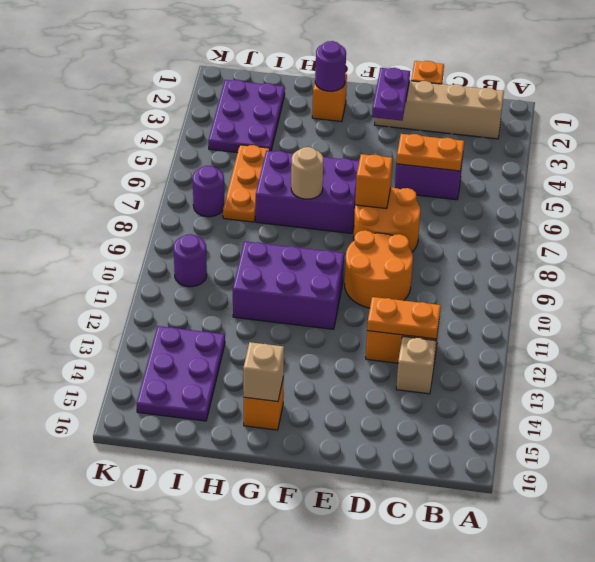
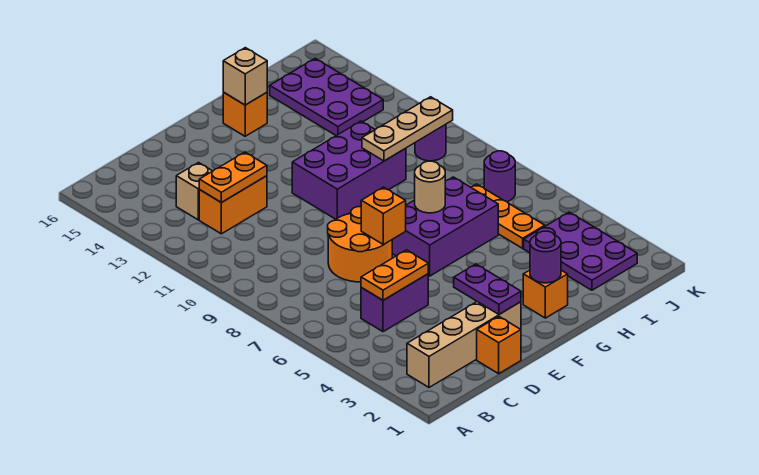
orange round brick D9:E10 level 1 -> none
none -> tan plate H10:J10 level 2

